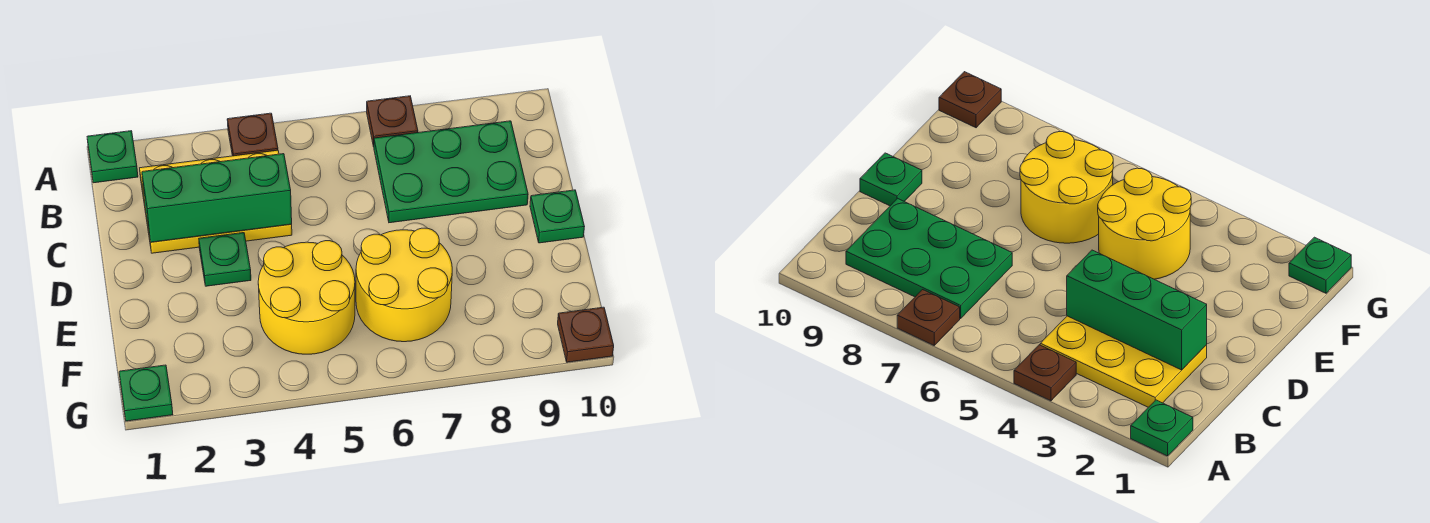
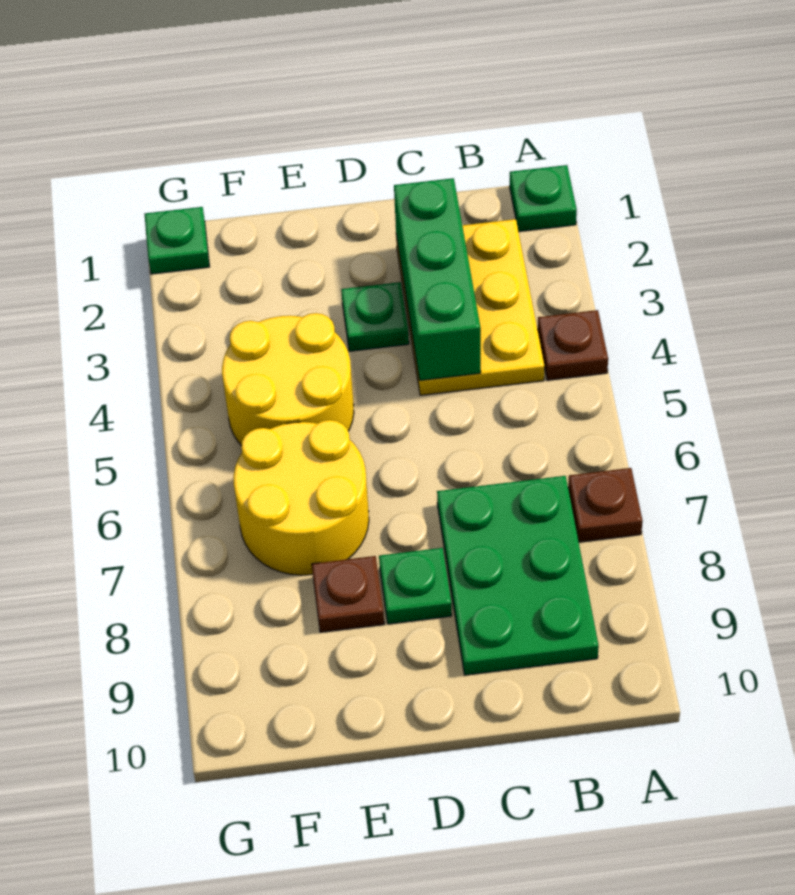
green plate D10 level 1 -> green plate D8 level 1
brown plate G10 level 1 -> brown plate E8 level 1

